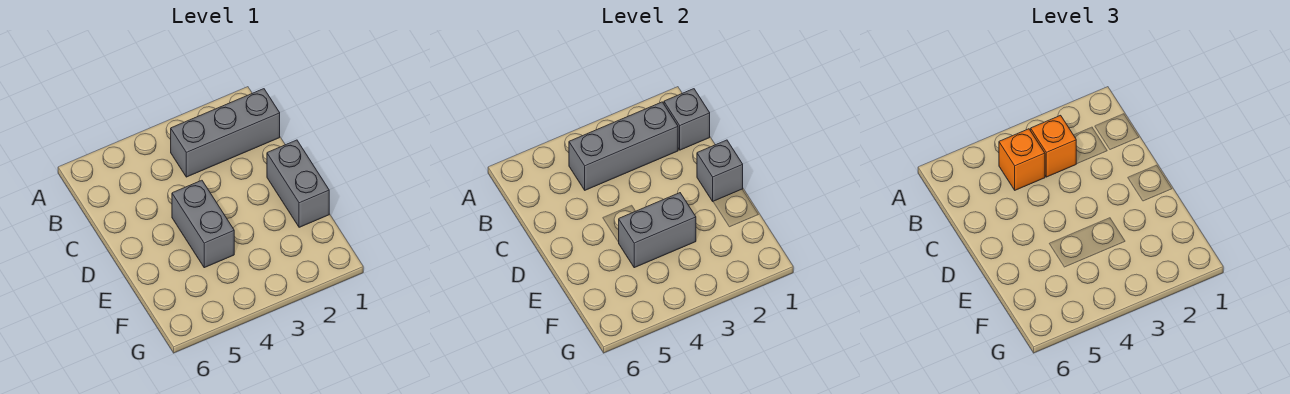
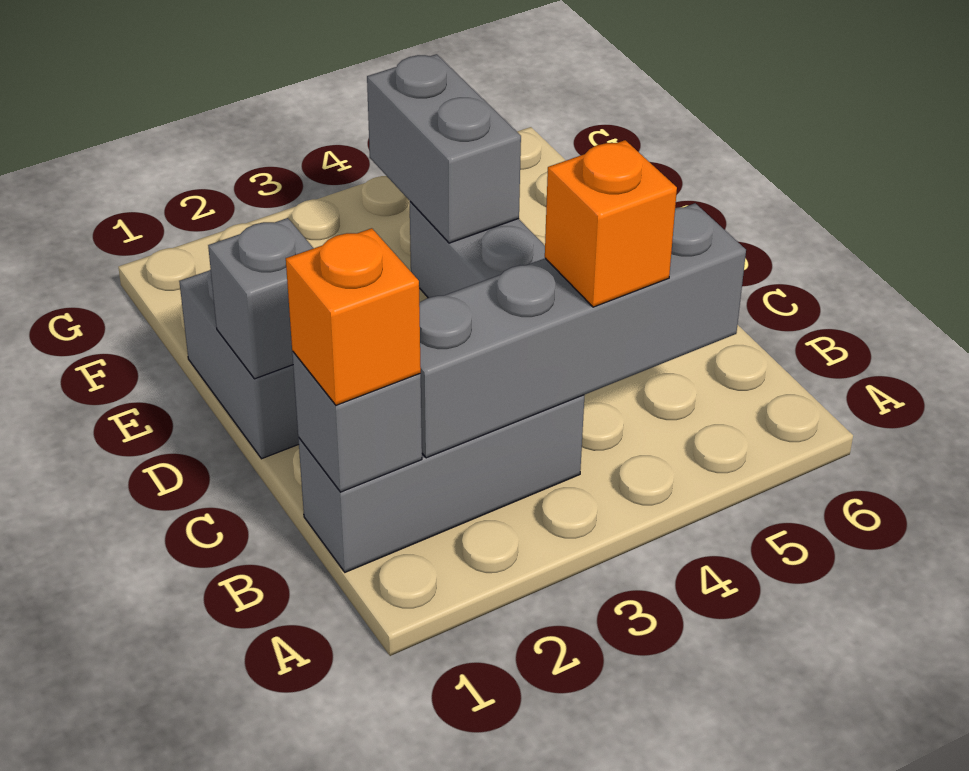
grey brick B2:B4 level 2 -> grey brick B2:B5 level 2
orange brick B3 level 3 -> orange brick B1 level 3
grey brick E3:E4 level 2 -> grey brick E4:F4 level 2

